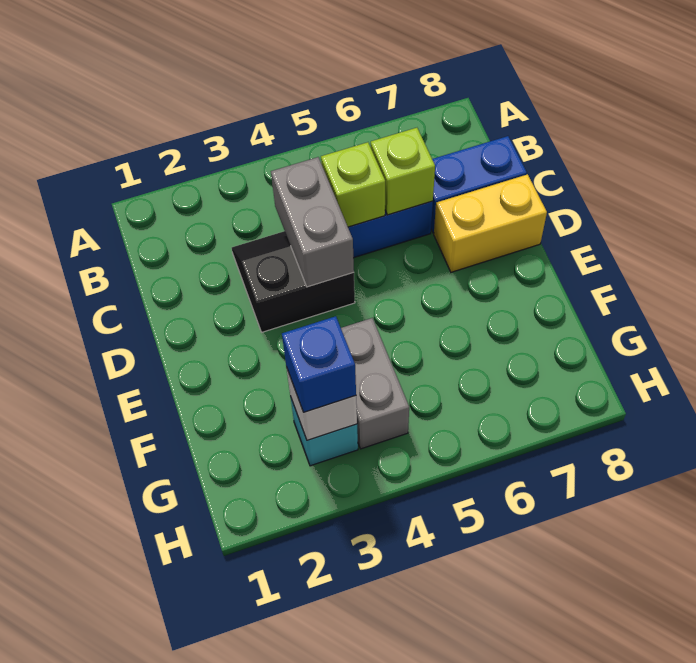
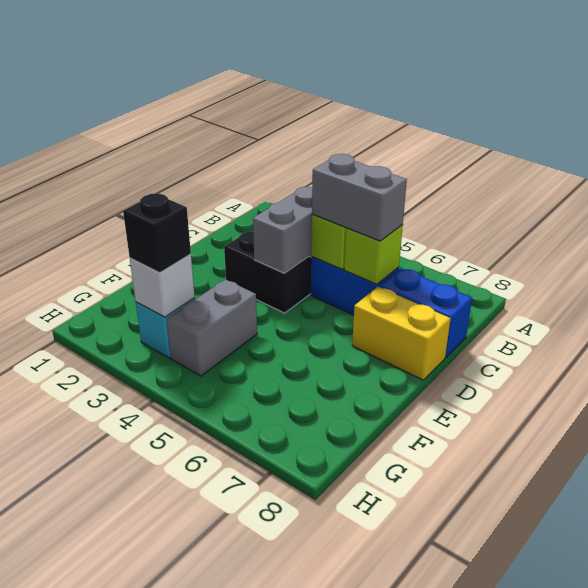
none -> grey brick C5:C6 level 3
blue brick G3 level 3 -> black brick G3 level 3

